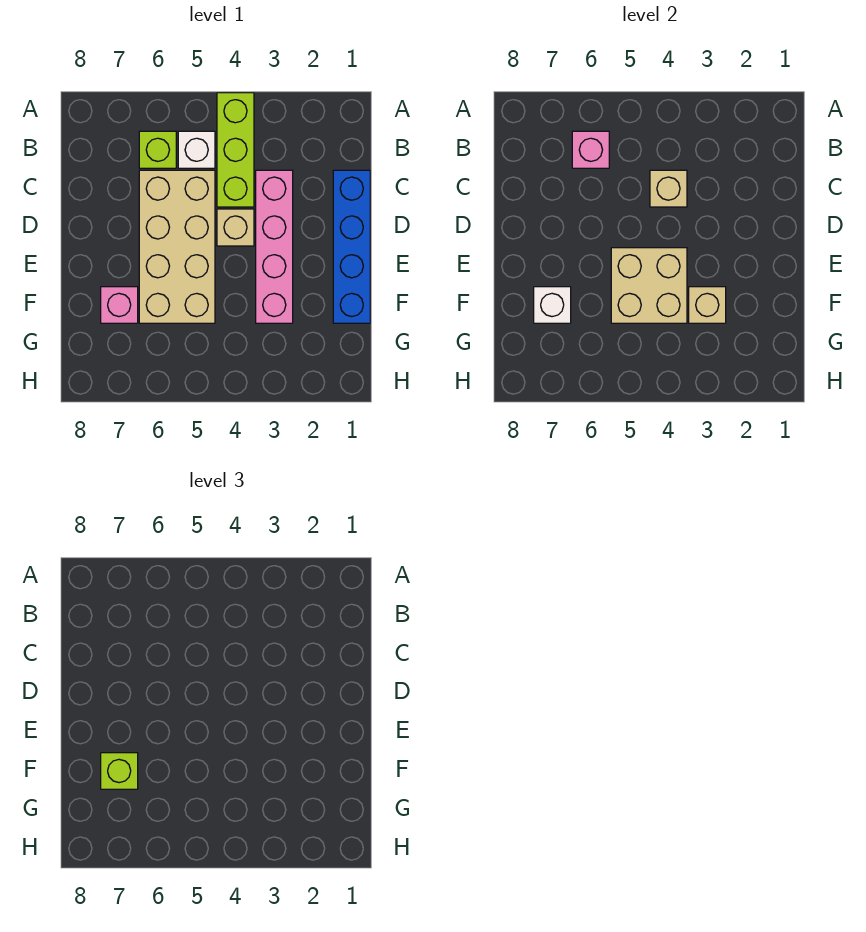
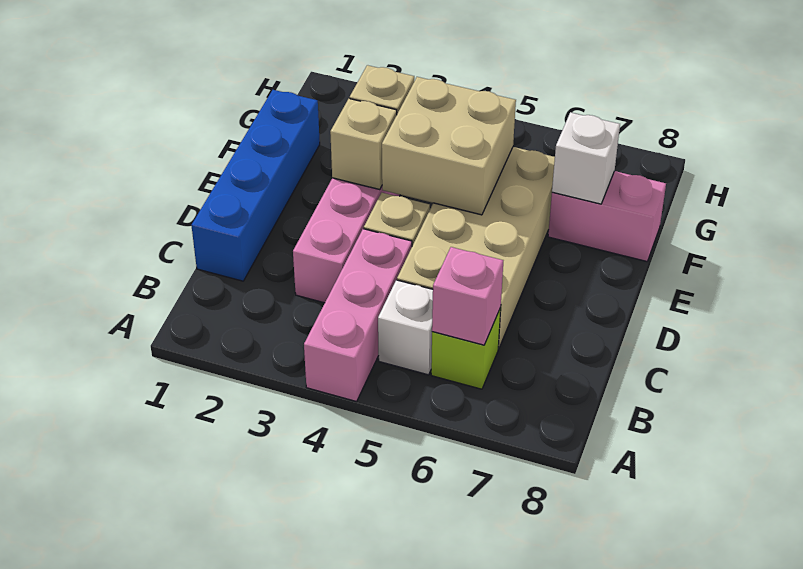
lime brick A4:C4 level 1 -> pink brick A4:C4 level 1
tan brick C4 level 2 -> tan brick E3 level 2
pink brick F7 level 1 -> pink brick F7:F8 level 1
lime brick F7 level 3 -> none

